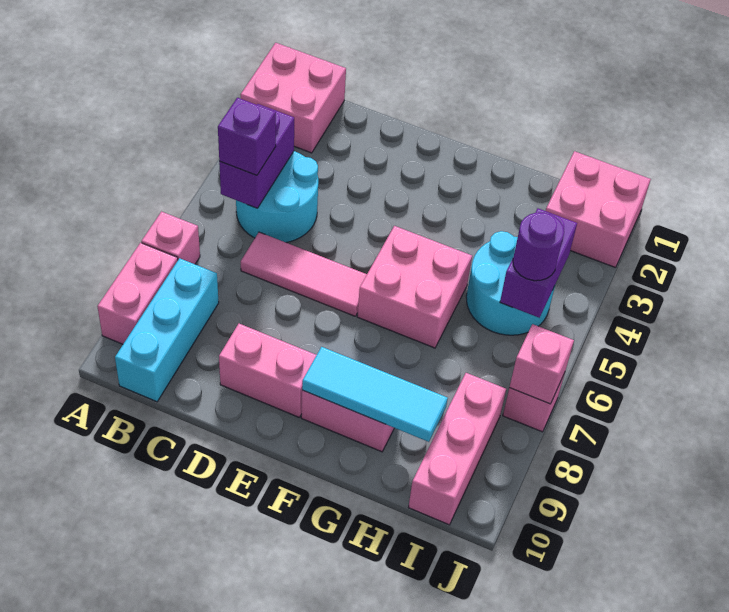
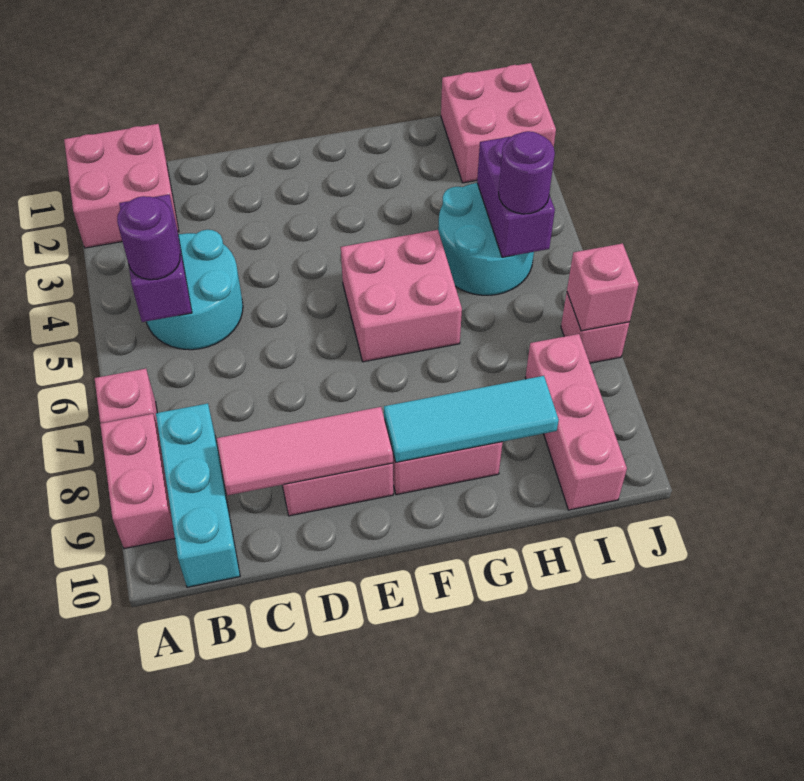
purple brick B5 level 3 -> purple round brick B5 level 3
pink tile C6:E6 level 1 -> pink tile C9:E9 level 2

